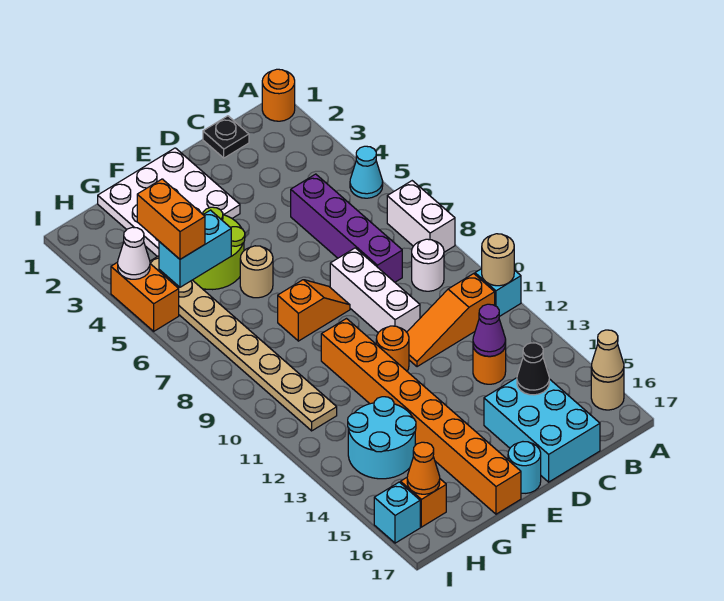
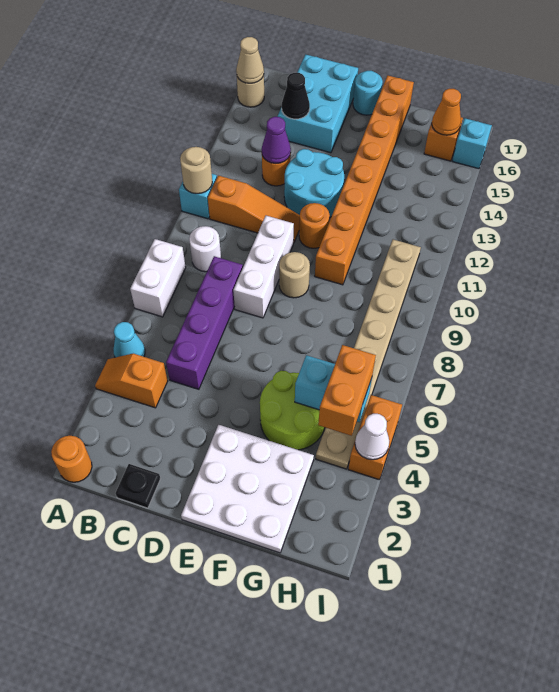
orange slope E8:F8 level 1 top F -> orange slope A4:B4 level 1 top B
tan round brick F6 level 1 -> tan round brick E9 level 1
cyan round brick G13:H14 level 1 -> cyan round brick D12:E13 level 1

